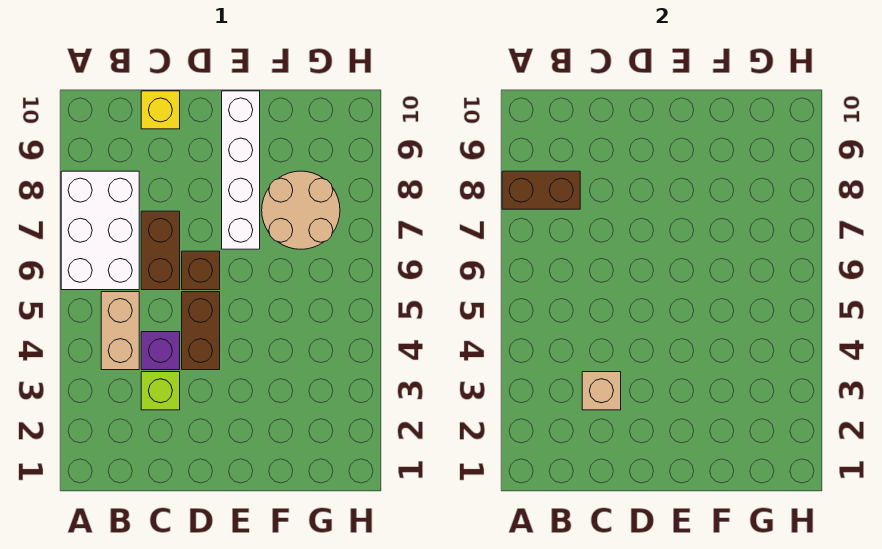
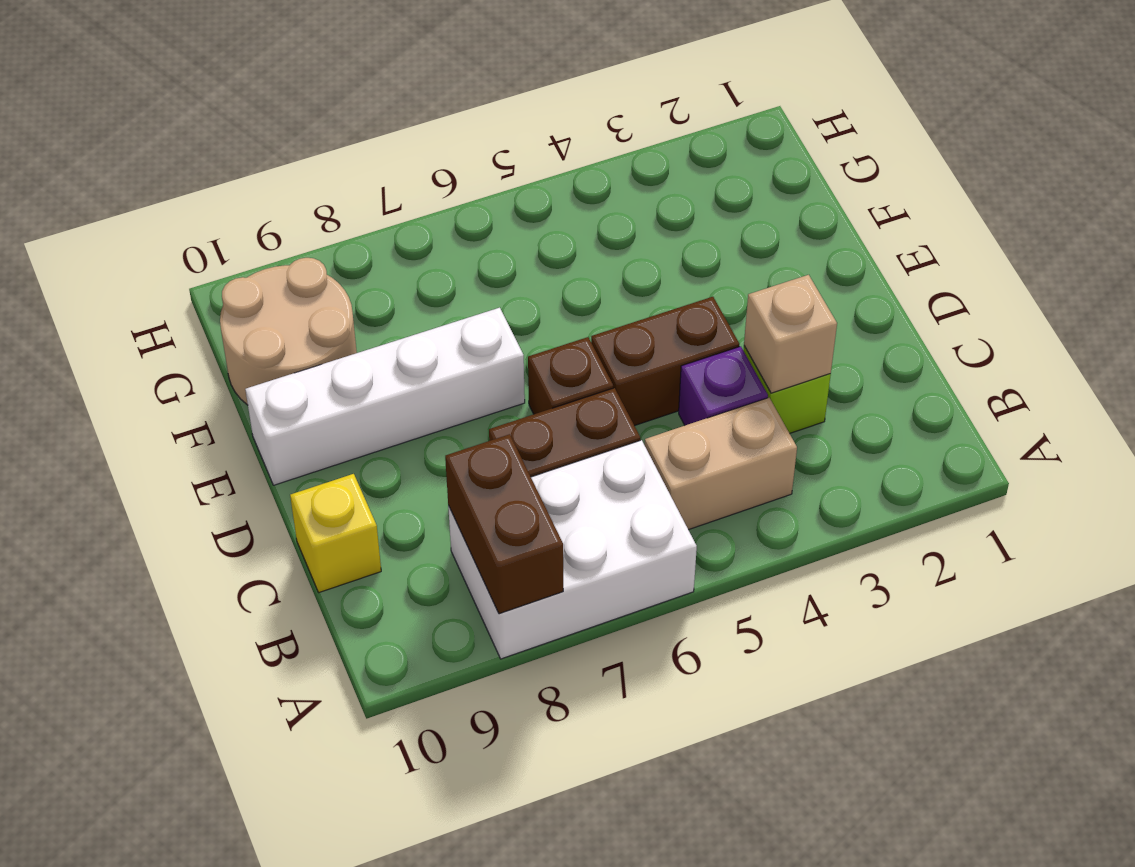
tan round brick F7:G8 level 1 -> tan round brick F9:G10 level 1

